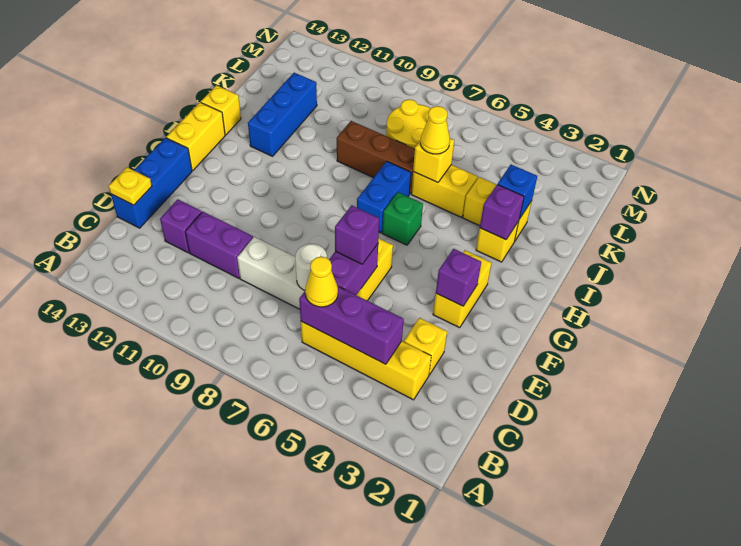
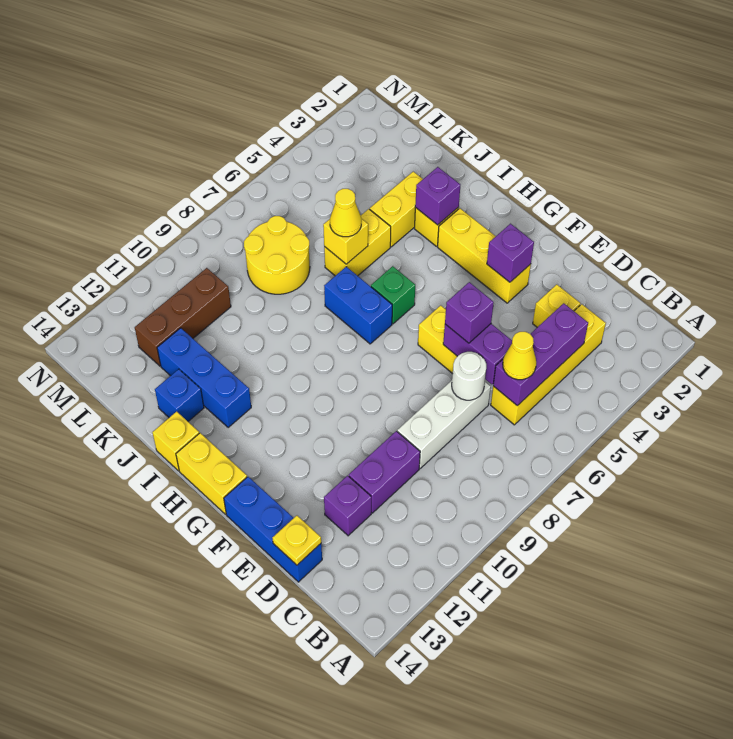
yellow brick F3:G3 level 1 -> yellow brick F3:H3 level 1
blue brick J3 level 2 -> blue brick J13 level 1
brown brick J7:J9 level 1 -> brown brick L10:L12 level 1

